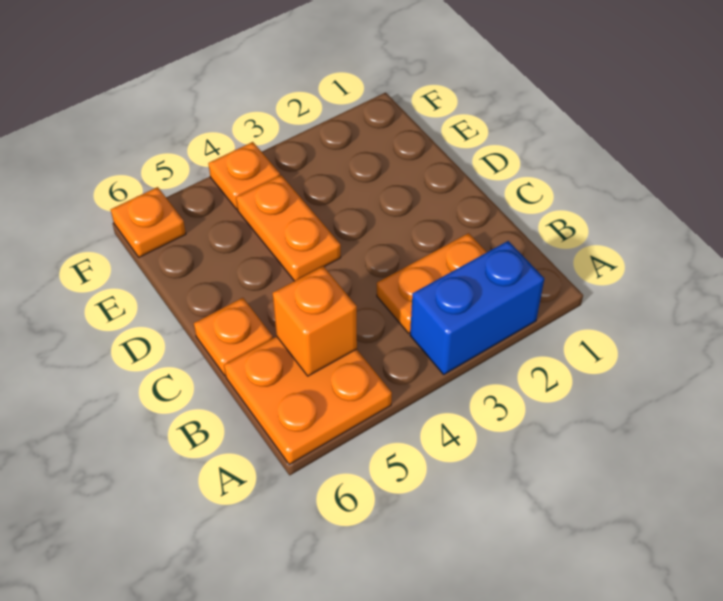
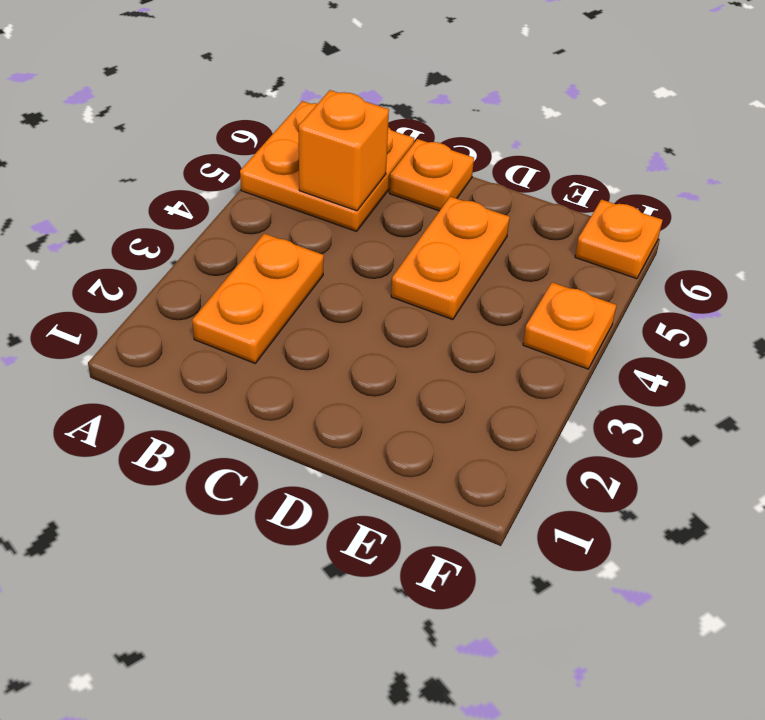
blue brick A2:A3 level 1 -> none
orange plate D4:E4 level 1 -> orange plate D4:D5 level 1

